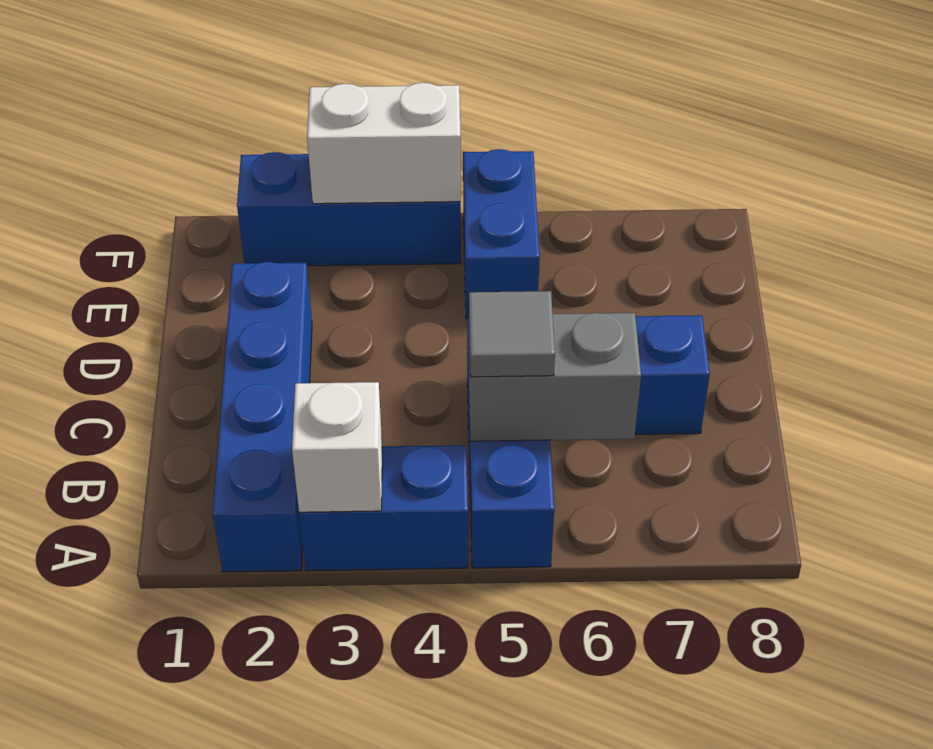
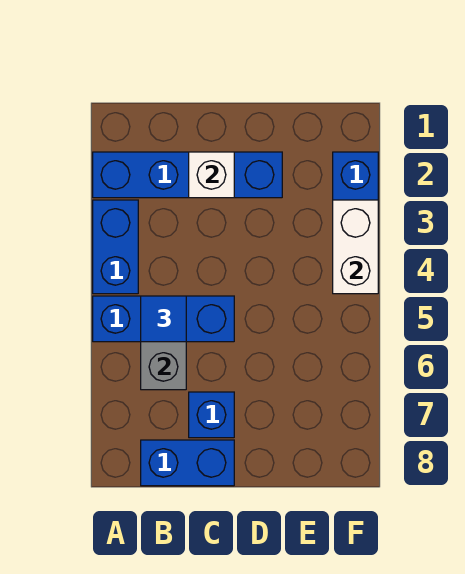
white brick A3 level 2 -> white brick C2 level 2
grey tile B5 level 3 -> blue tile B5 level 3
blue brick E5:F5 level 1 -> blue brick B8:C8 level 1

